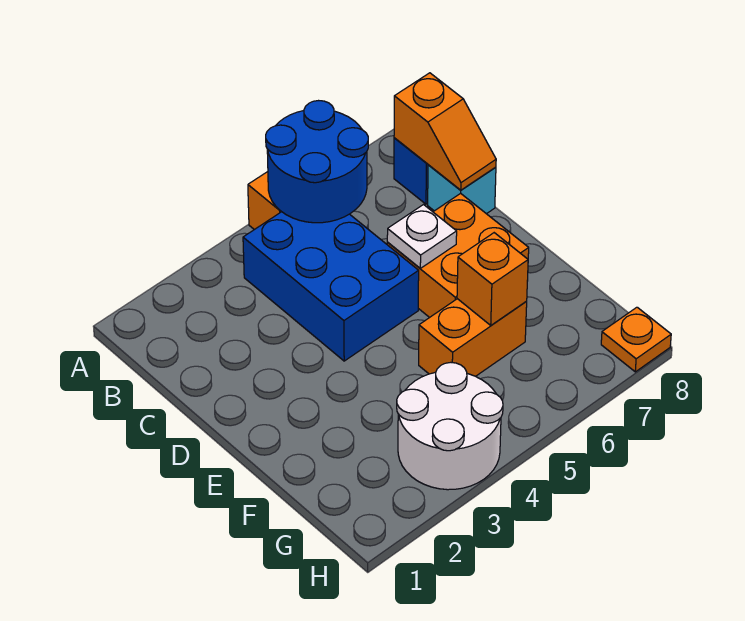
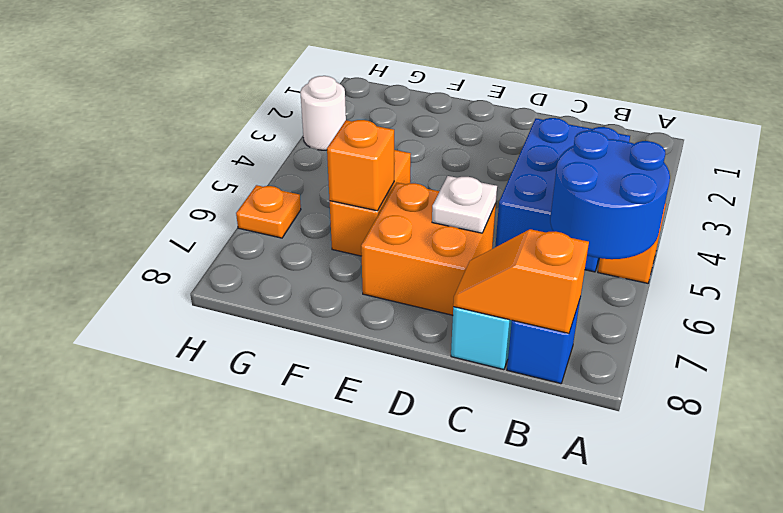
blue brick B4:D5 level 1 -> blue brick B3:C5 level 1
white round brick G3:H4 level 1 -> white round brick H3 level 1
orange plate H8 level 1 -> orange plate H6 level 1

